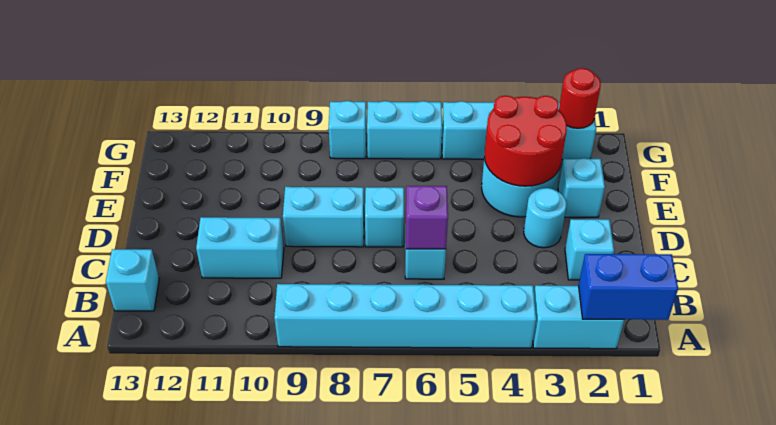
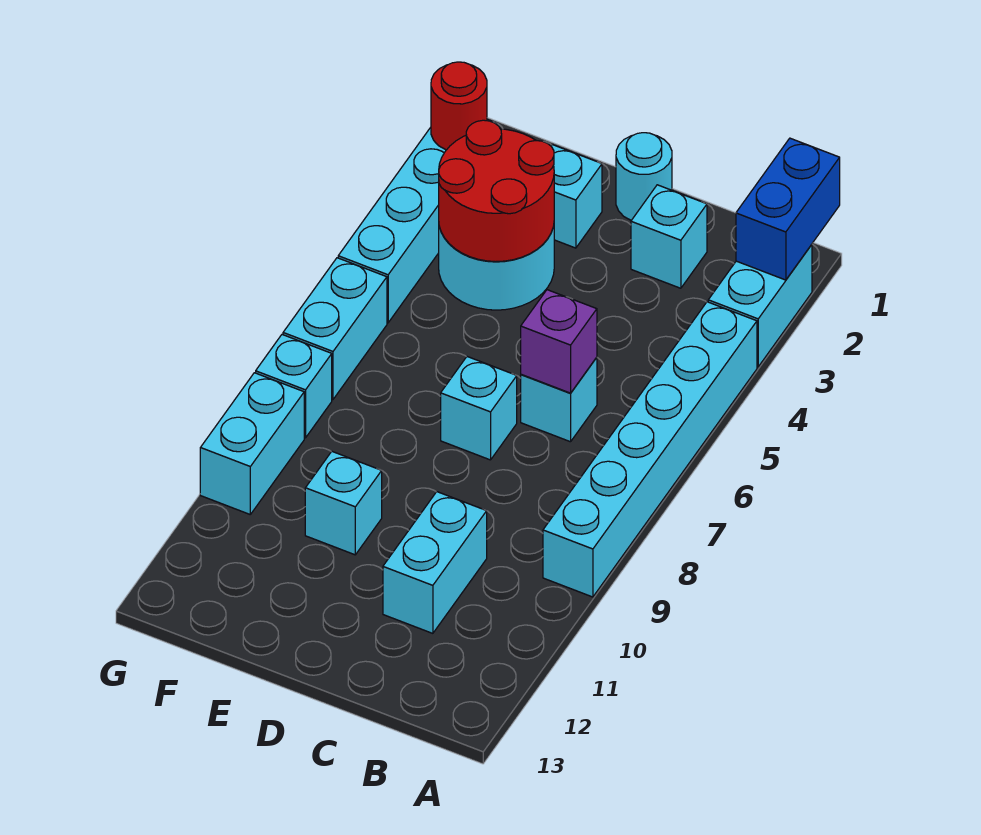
cyan brick B13 level 1 -> cyan brick E10 level 1
cyan round brick D3 level 1 -> cyan round brick D1 level 1
cyan brick D8:D9 level 1 -> cyan brick G9:G10 level 1

